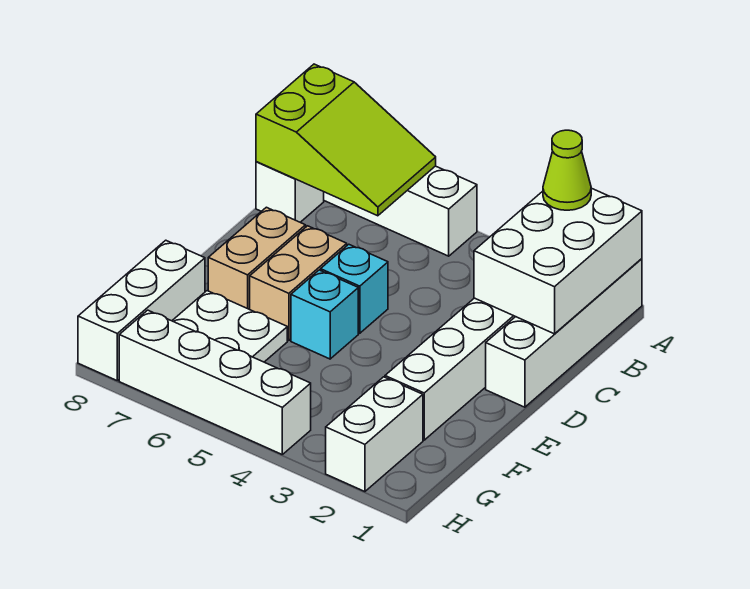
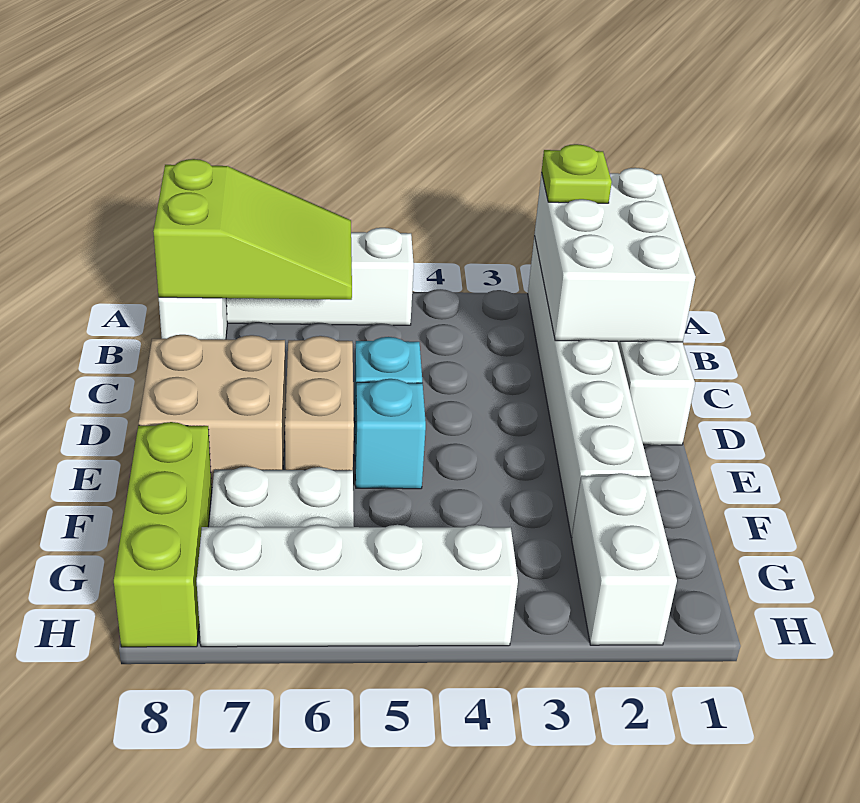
lime cone A2 level 3 -> lime plate A2 level 3
tan brick D7:E7 level 1 -> tan brick D7:E8 level 1
white brick F8:H8 level 1 -> lime brick F8:H8 level 1

